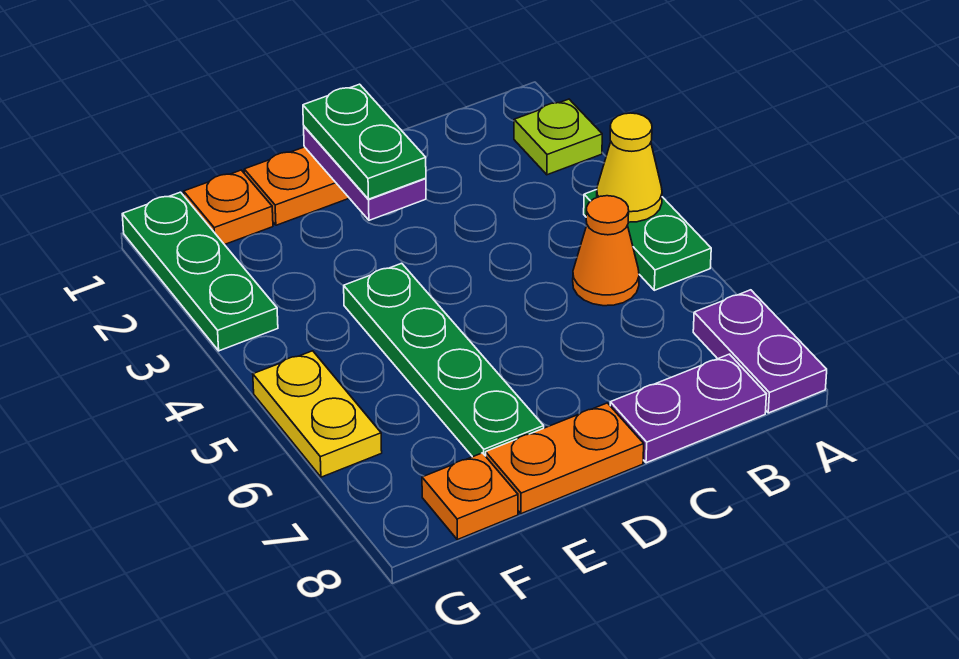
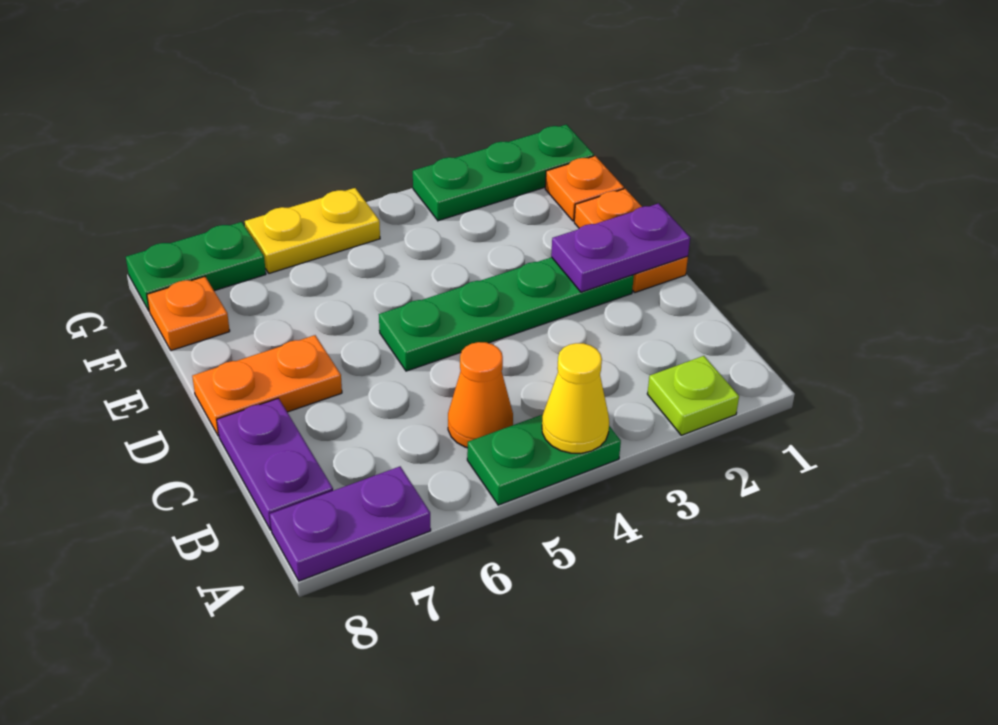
green plate D1:D2 level 3 -> green plate G7:G8 level 1
orange plate D8:E8 level 1 -> orange plate D7:D8 level 1
green plate E4:E7 level 1 -> green plate D2:D5 level 1

